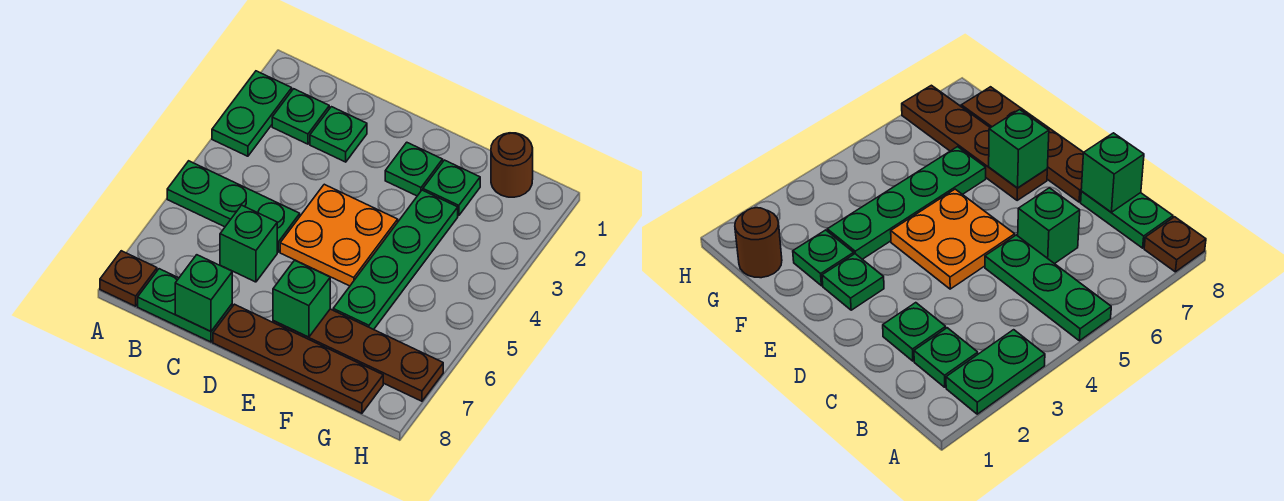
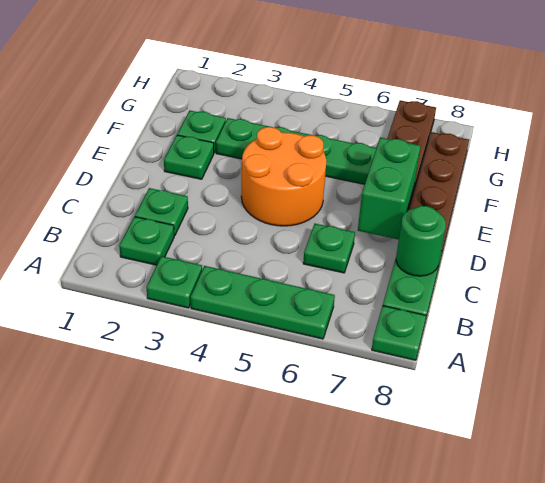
green plate A2:A3 level 1 -> green plate A3 level 1
green plate A5:C5 level 1 -> green plate A4:A6 level 1
brown plate A8 level 1 -> green plate A8 level 1
green brick C6 level 1 -> green plate C6 level 1
green brick C8 level 2 -> green round brick C8 level 2
orange plate D4:E5 level 1 -> orange round brick D4:E5 level 1
green brick E7 level 2 -> green brick D7:E7 level 2
brown round brick G1 level 1 -> none

